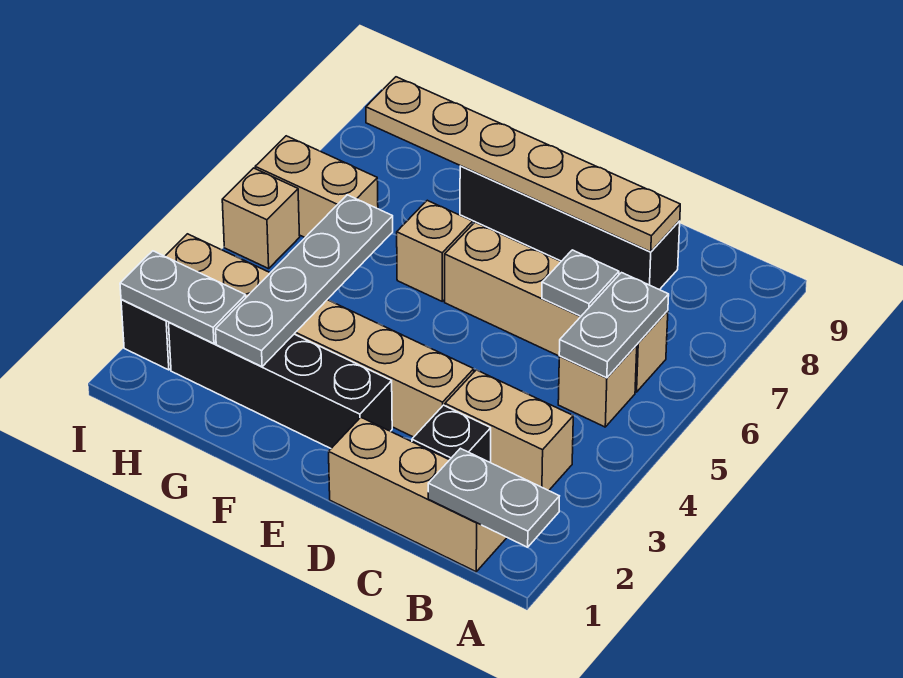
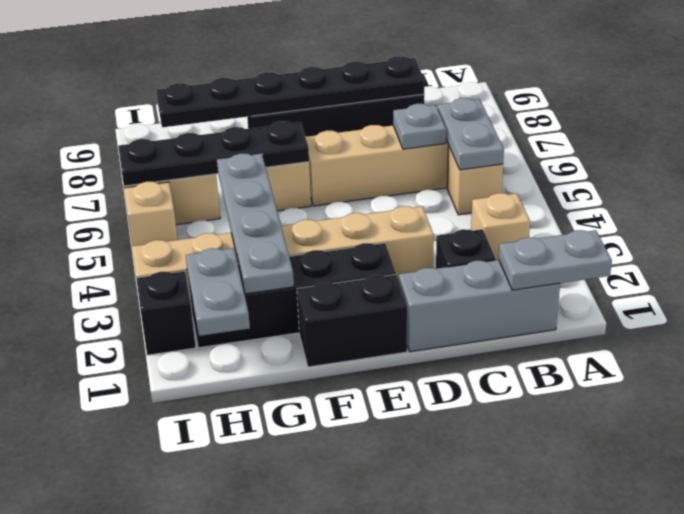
tan brick B1:D1 level 1 -> grey brick B1:D1 level 1
tan brick B3:C3 level 1 -> tan brick B3 level 1
tan plate C8:H8 level 2 -> black plate C8:H8 level 2
none -> black brick E1:F1 level 1
none -> black plate F6:I6 level 2
grey plate H2:I2 level 2 -> grey plate H1:H2 level 2

